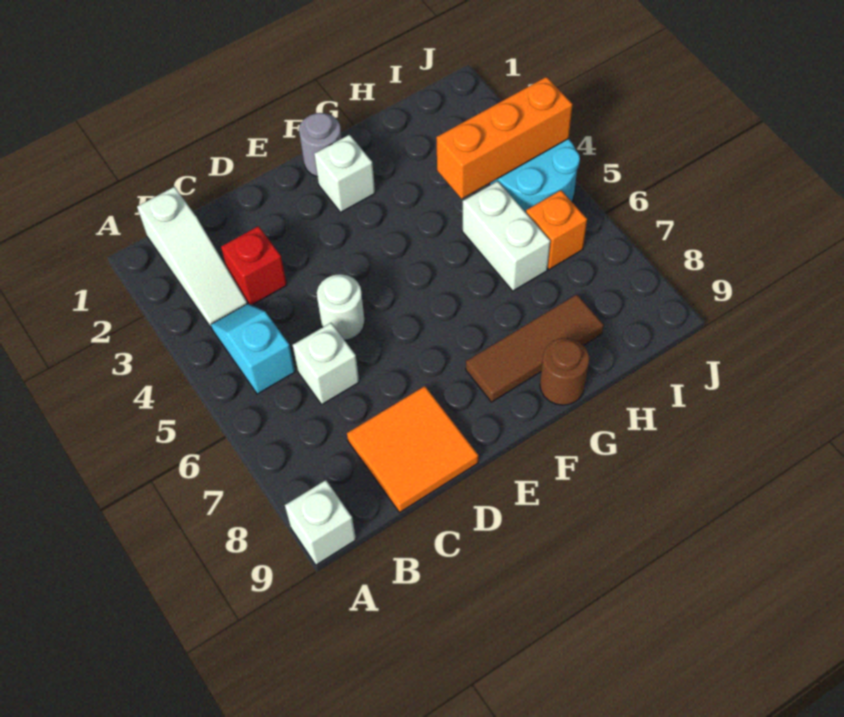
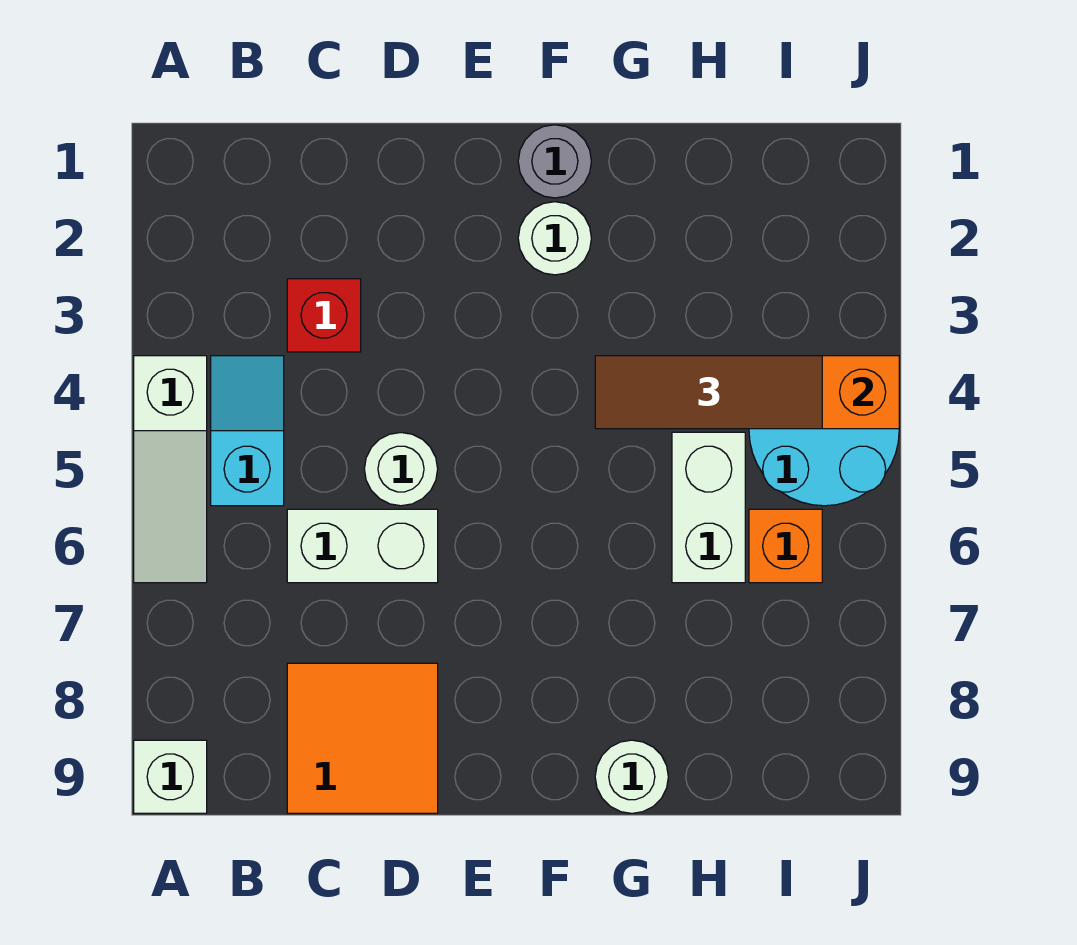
white slope B1:B3 level 1 top 1 -> white slope A4:A6 level 1 top 4
white brick C6 level 1 -> white brick C6:D6 level 1
white brick F2 level 1 -> white round brick F2 level 1
brown tile F8:H8 level 1 -> brown tile G4:I4 level 3
brown round brick G9 level 1 -> white round brick G9 level 1

